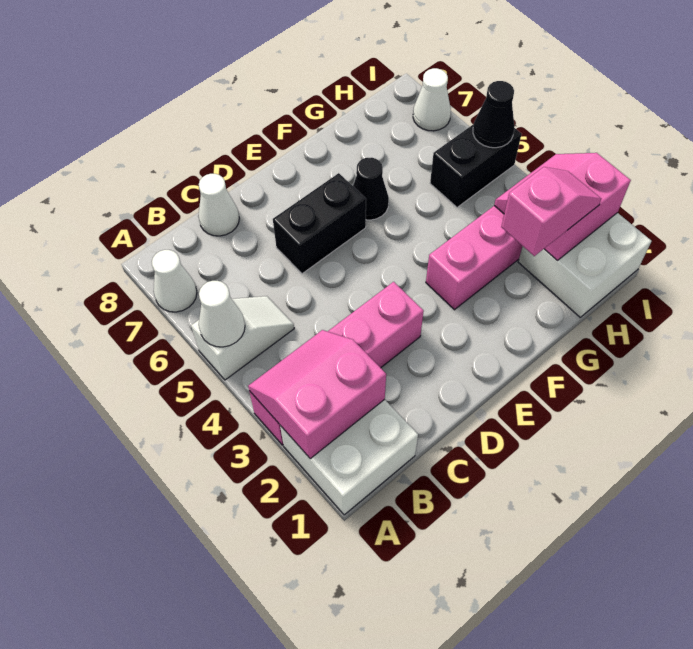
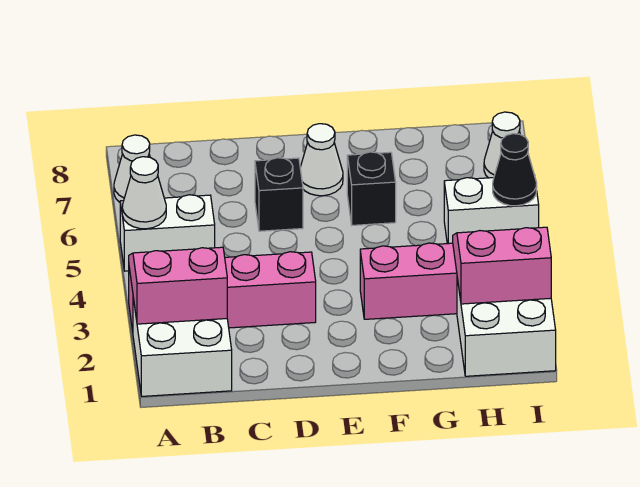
white slope A5:B5 level 1 top A -> white brick A5:B5 level 1
white cone C8 level 1 -> white cone E7 level 1
black brick D6:E6 level 1 -> black brick D6 level 1
black cone F6 level 1 -> black brick F6 level 1
pink slope G2:H2 level 3 top G -> none
black brick H5:I5 level 1 -> white brick H5:I5 level 1

